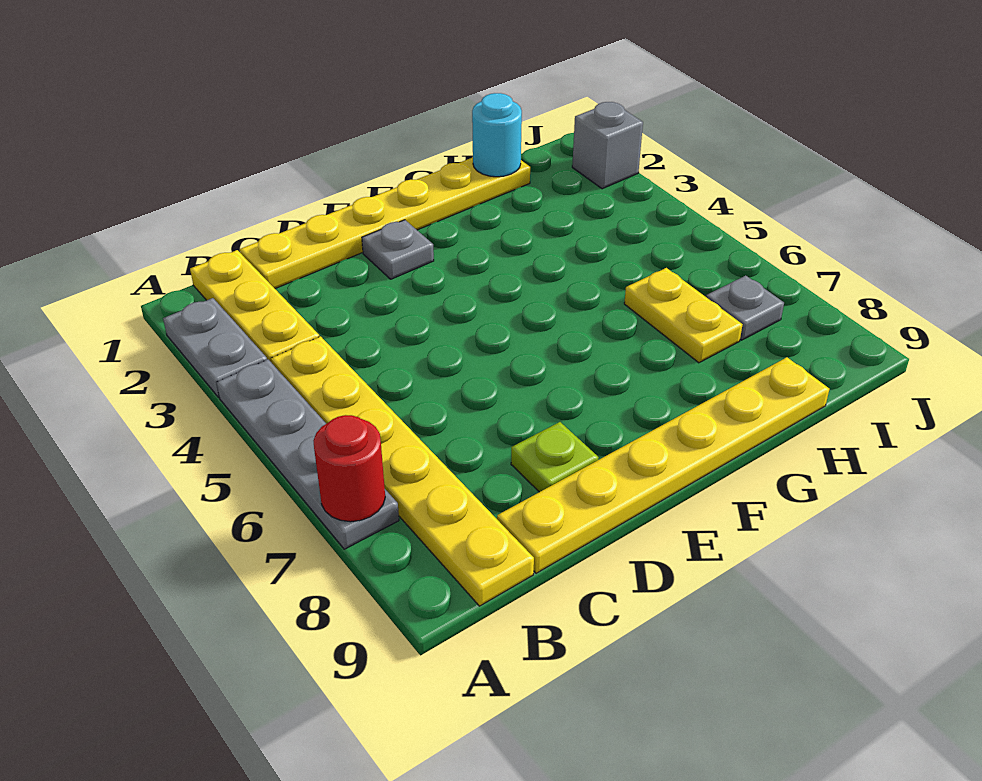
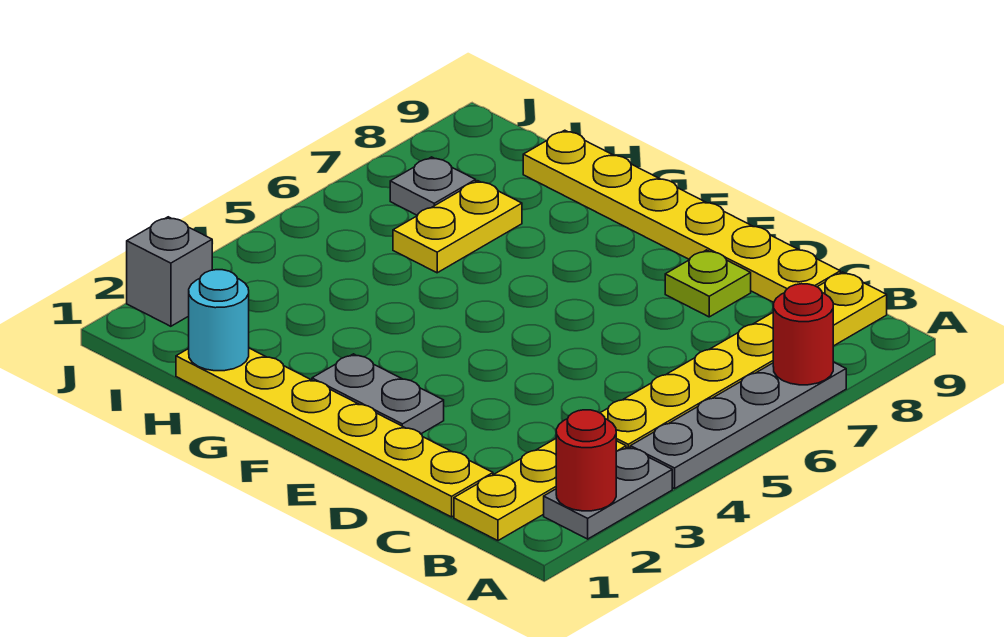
none -> red round brick A2 level 2
grey plate E2 level 1 -> grey plate E2:F2 level 1

